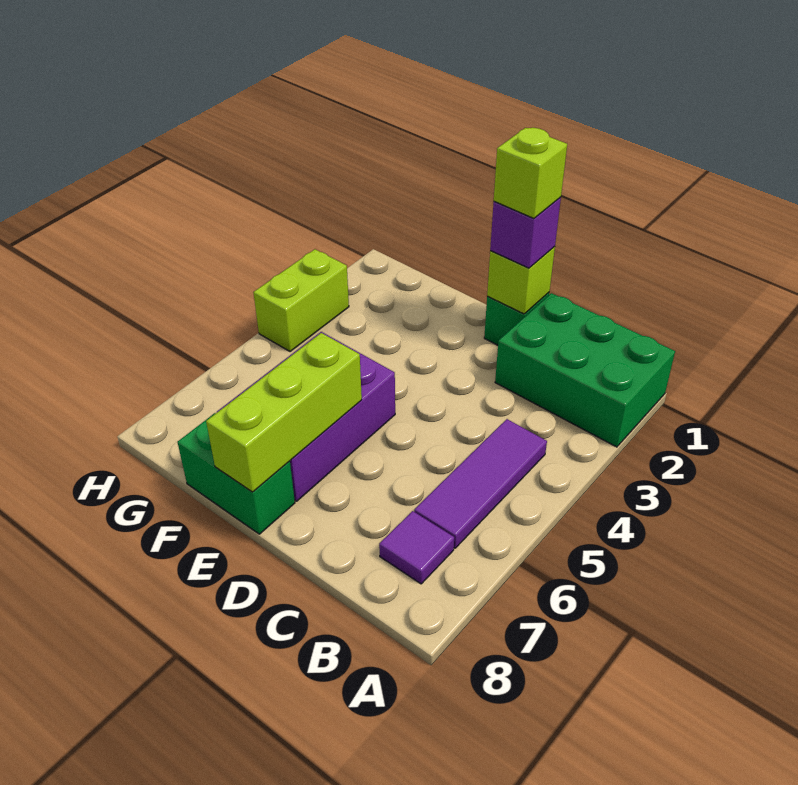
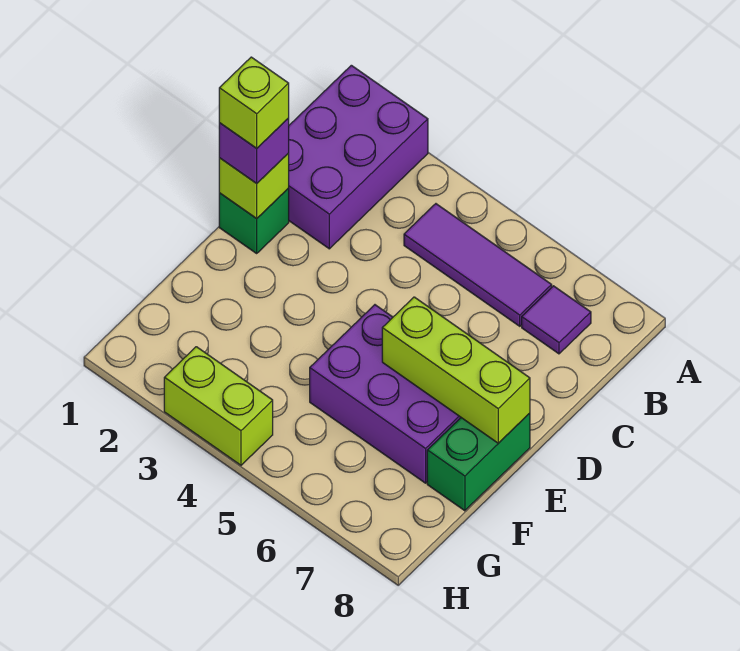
green brick A1:C2 level 1 -> purple brick A1:C2 level 1

